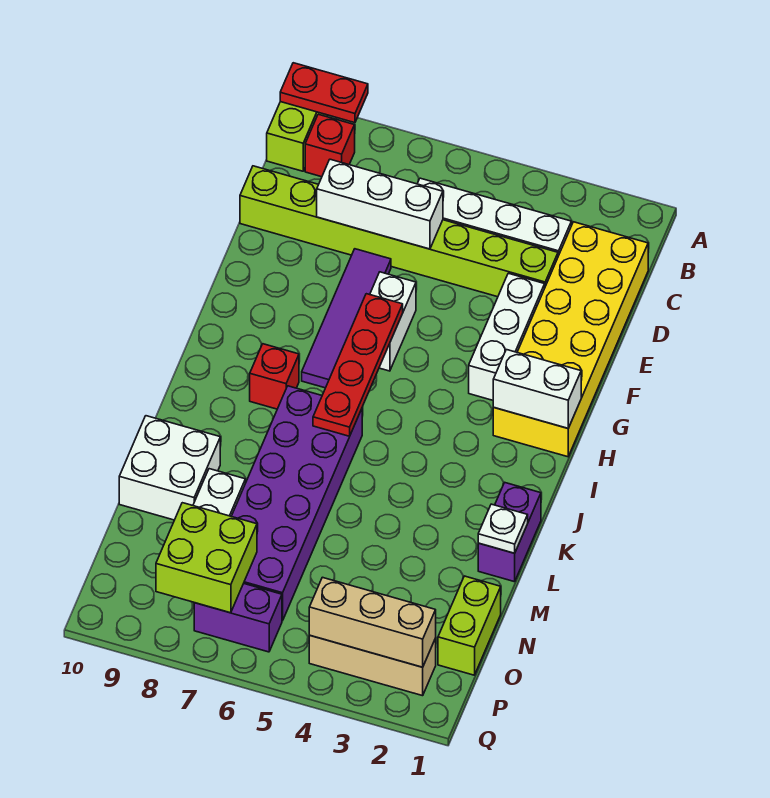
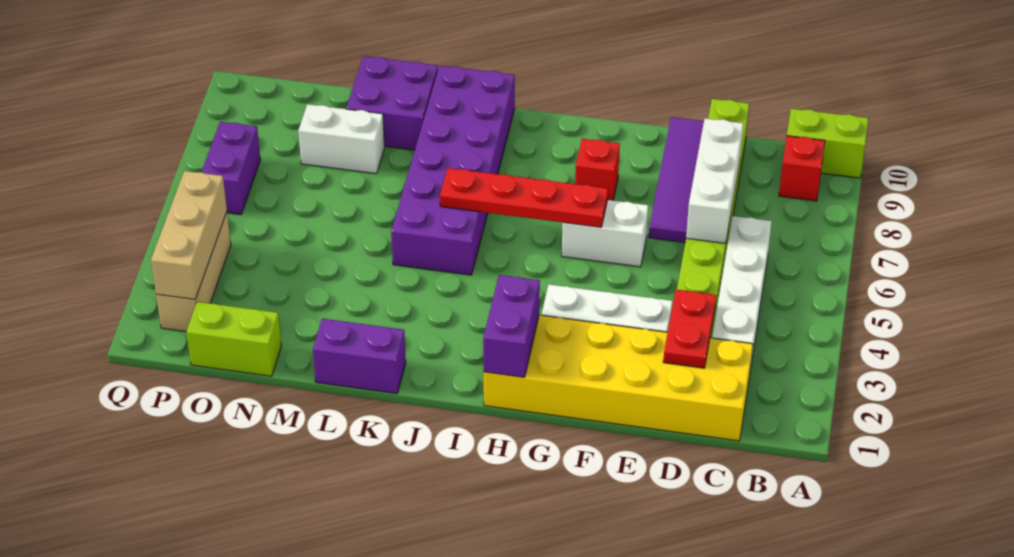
red plate A9:A10 level 2 -> red plate D2:D3 level 2
purple tile E7:H7 level 1 -> purple tile E7:E10 level 1
white brick H1:H2 level 2 -> purple brick H1:H2 level 2
red brick I8 level 1 -> red brick G8 level 1
purple brick J6:O7 level 1 -> purple brick J5:K10 level 1
white plate L1 level 2 -> none
white brick L9:M10 level 1 -> purple brick L9:M10 level 1
lime brick O7:P8 level 2 -> none

